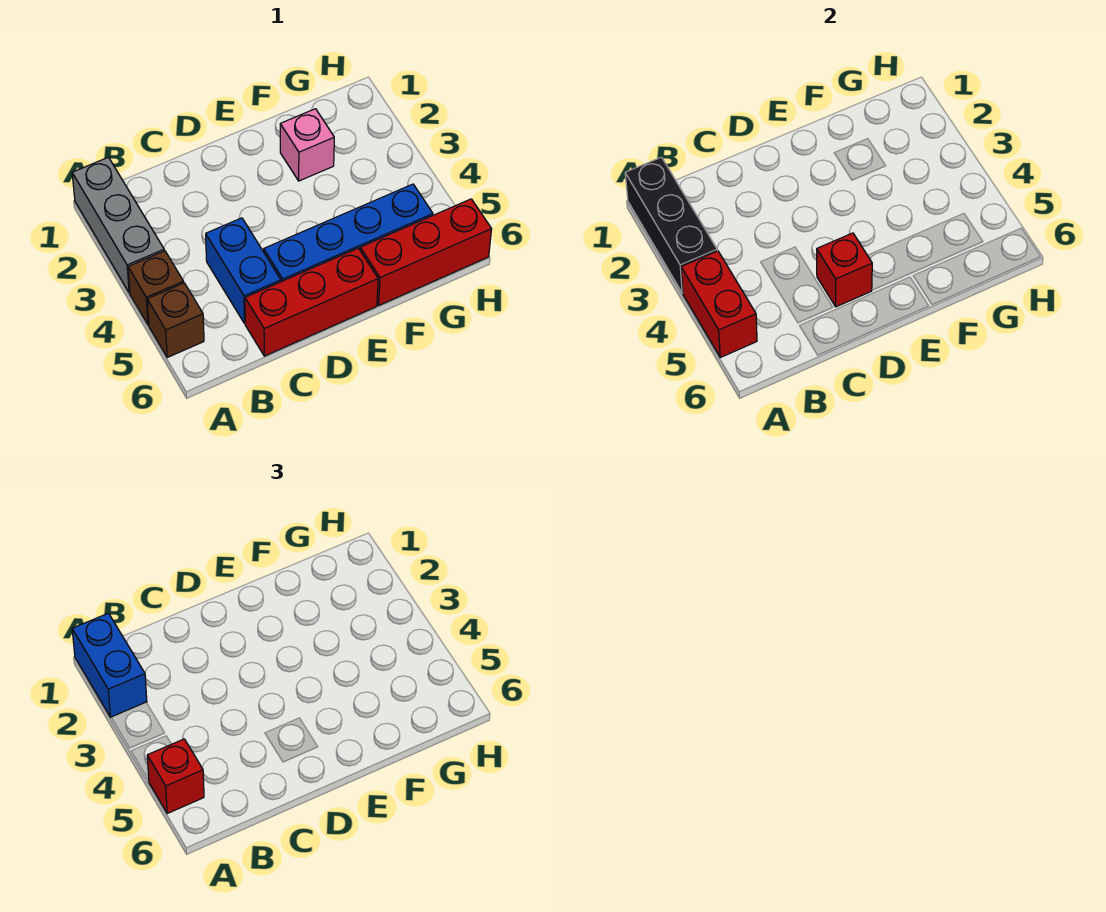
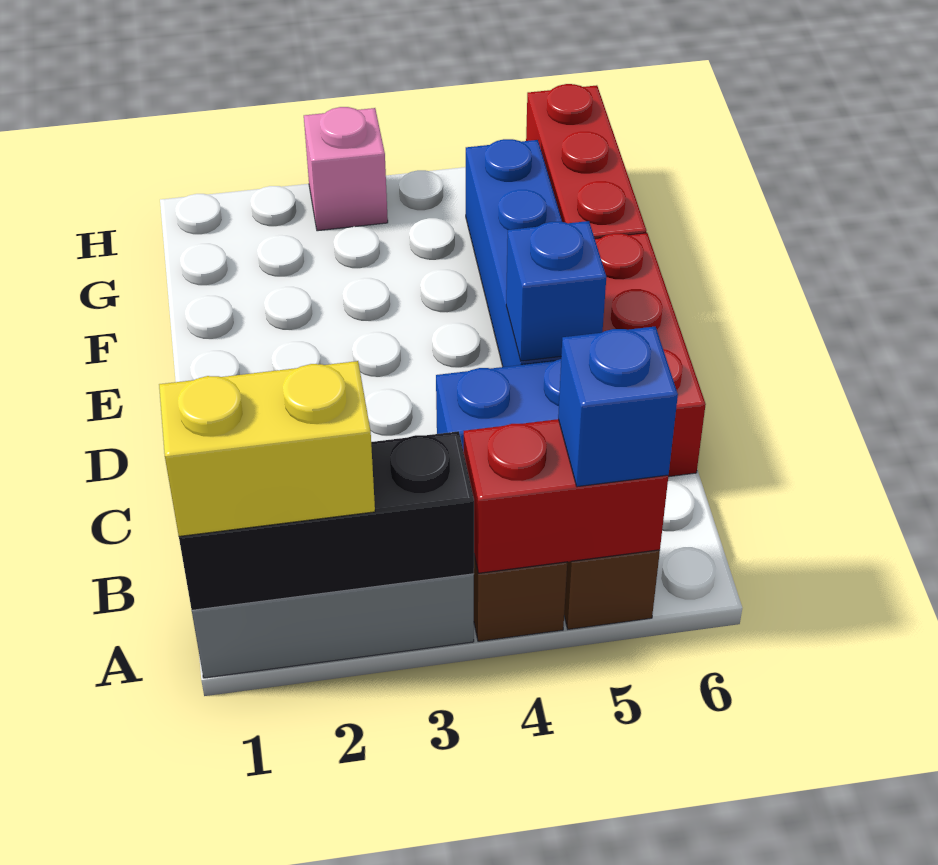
blue brick A1:A2 level 3 -> yellow brick A1:A2 level 3
red brick A5 level 3 -> blue brick A5 level 3
red brick D5 level 2 -> blue brick D5 level 2
pink brick F2 level 1 -> pink brick H3 level 1

